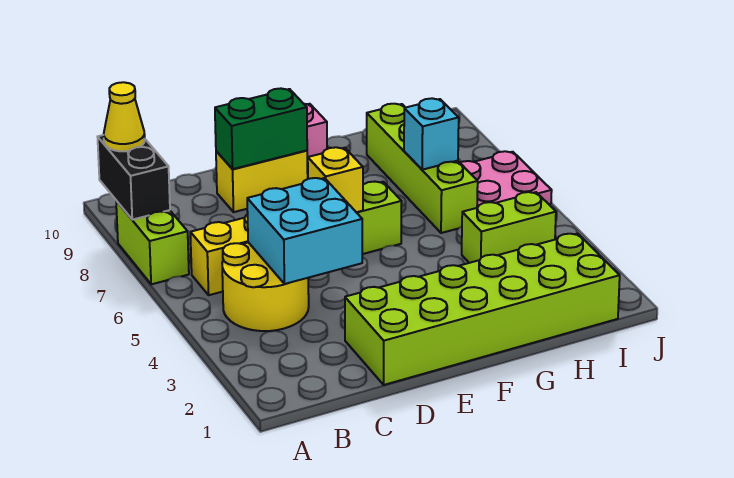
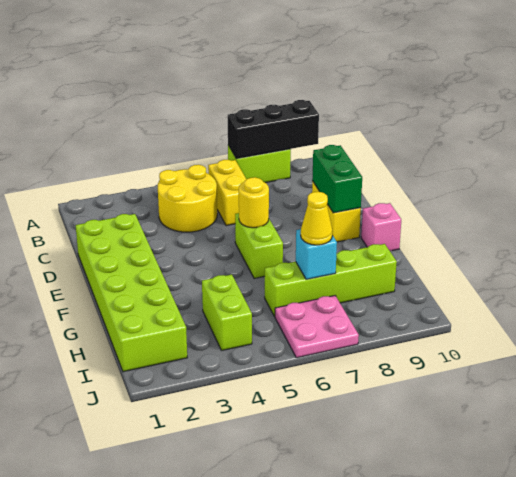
black brick A8:A9 level 2 -> black brick A7:A9 level 2
yellow cone A9 level 3 -> yellow cone H7 level 3
cyan brick C4:D5 level 2 -> none
yellow brick E6 level 2 -> yellow round brick E6 level 2

